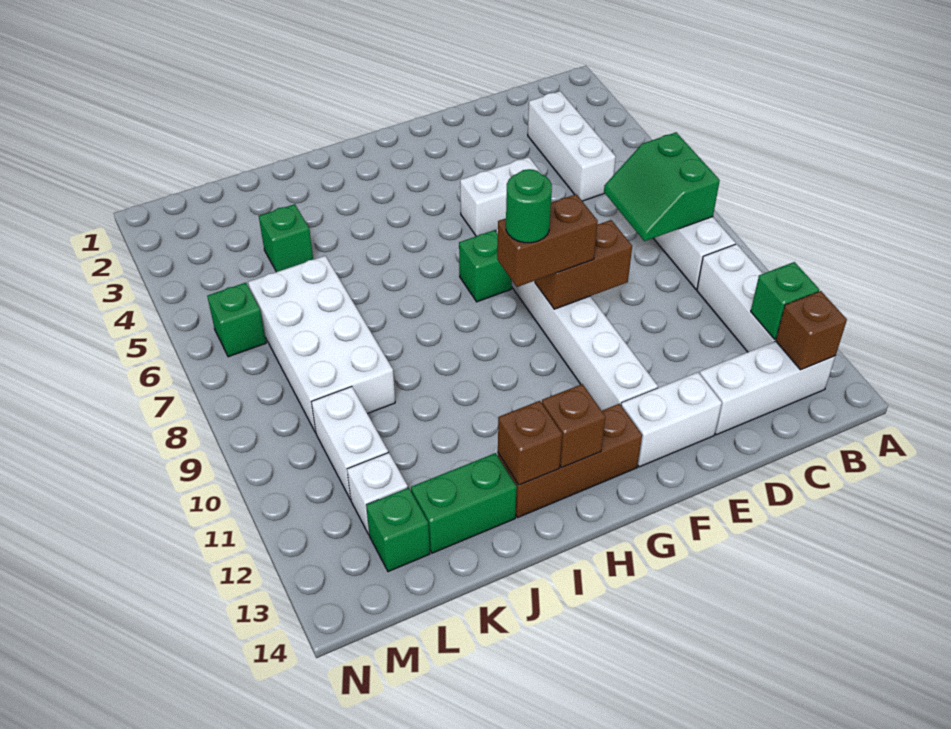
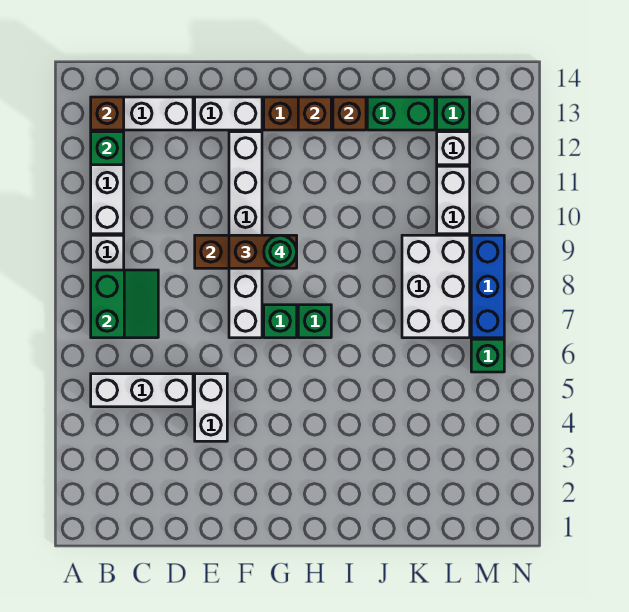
white brick C3:C5 level 1 -> white brick B5:D5 level 1
white brick E5:F5 level 1 -> white brick E4:E5 level 1
green brick K4 level 1 -> green brick H7 level 1
white brick K6:L9 level 1 -> white brick K7:L9 level 1
none -> blue brick M7:M9 level 1

